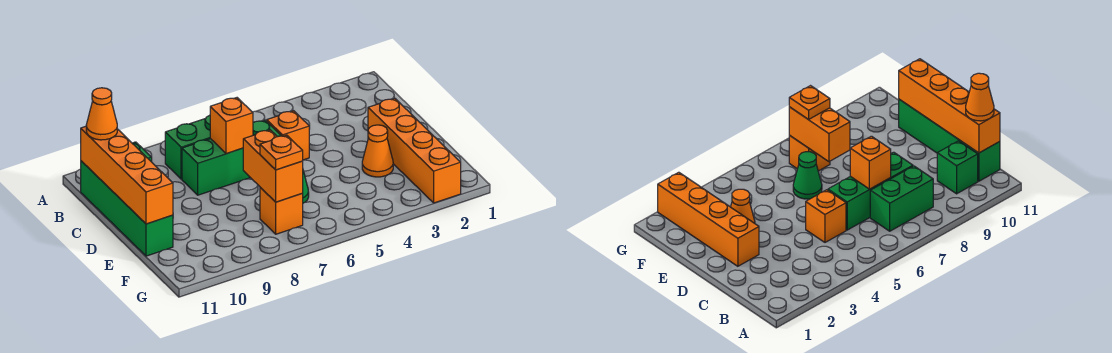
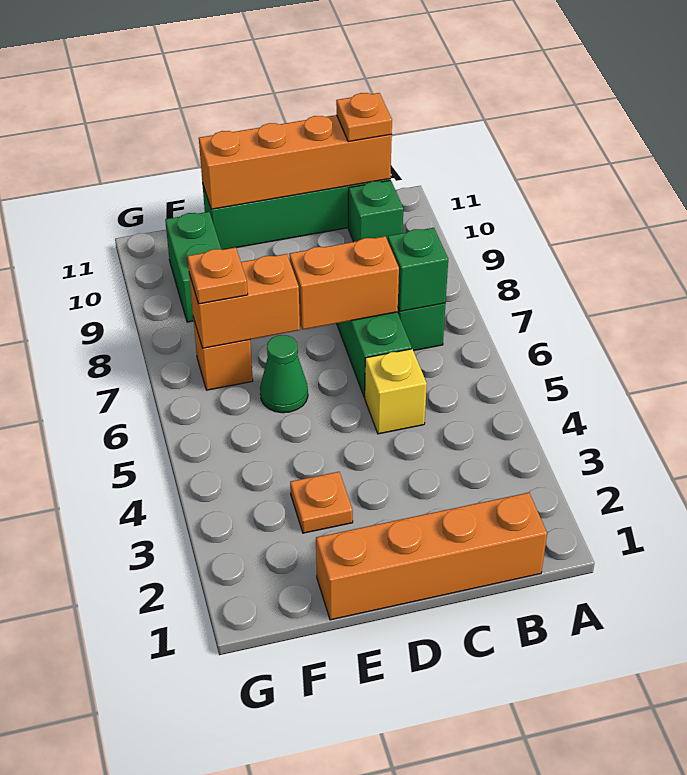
none -> green brick B7 level 2
orange cone B11 level 3 -> orange plate B11 level 3
orange brick C5 level 1 -> yellow brick C5 level 1
orange brick C7 level 2 -> orange brick C7:D7 level 2
orange brick D2:G2 level 1 -> orange brick B1:E1 level 1
orange cone E3 level 1 -> orange plate E3 level 1
none -> green brick F9:F10 level 1

